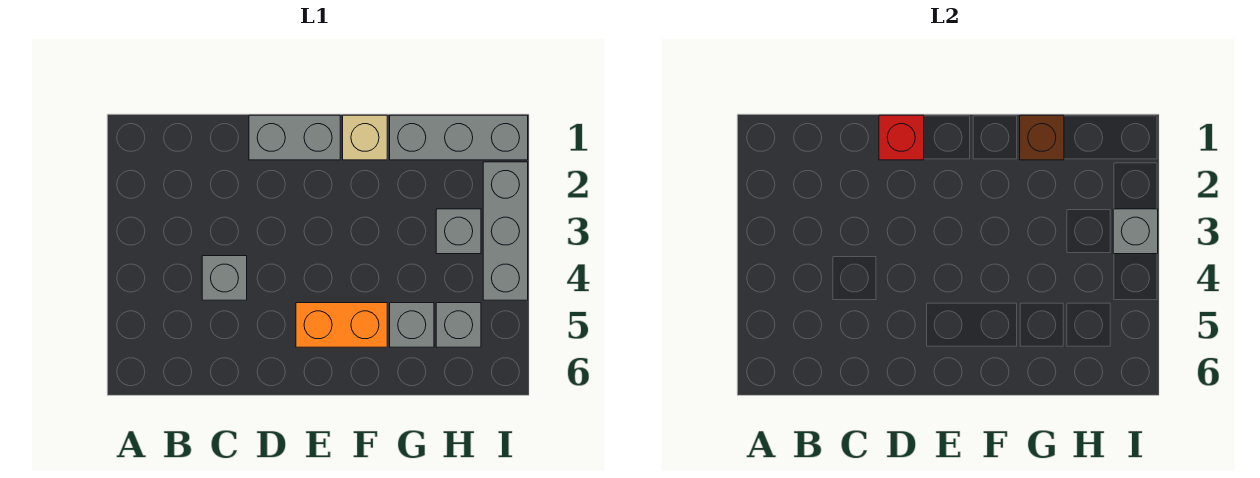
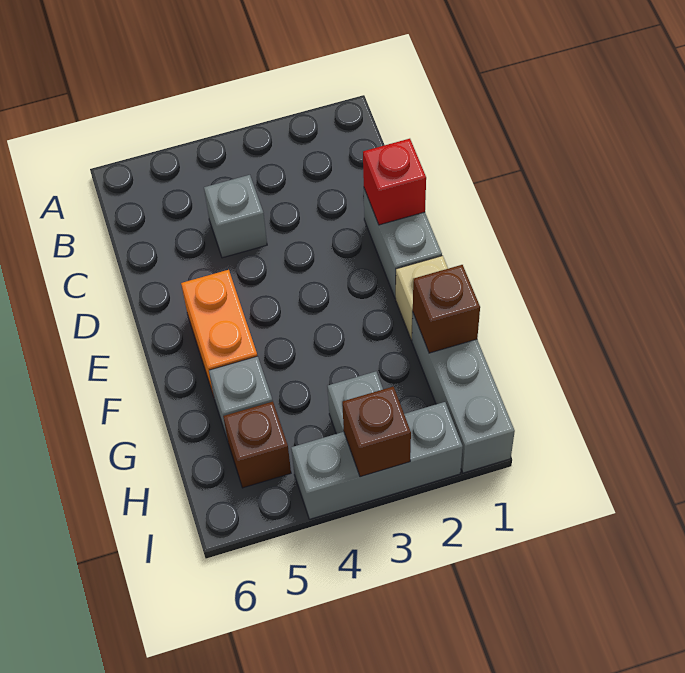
grey brick H5 level 1 -> brown brick H5 level 1
grey brick I3 level 2 -> brown brick I3 level 2

